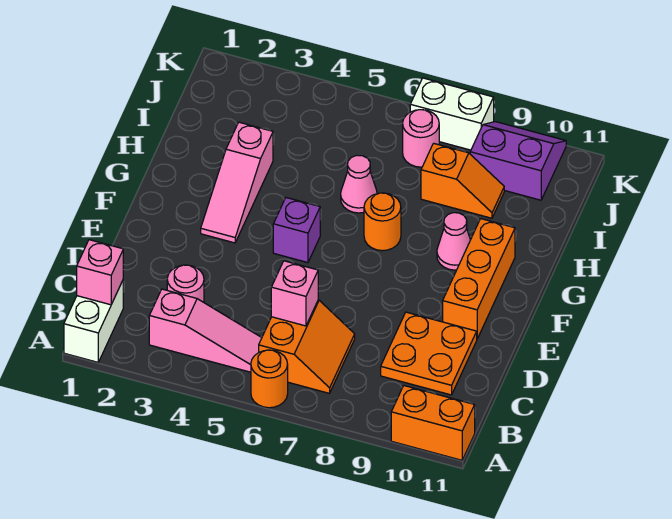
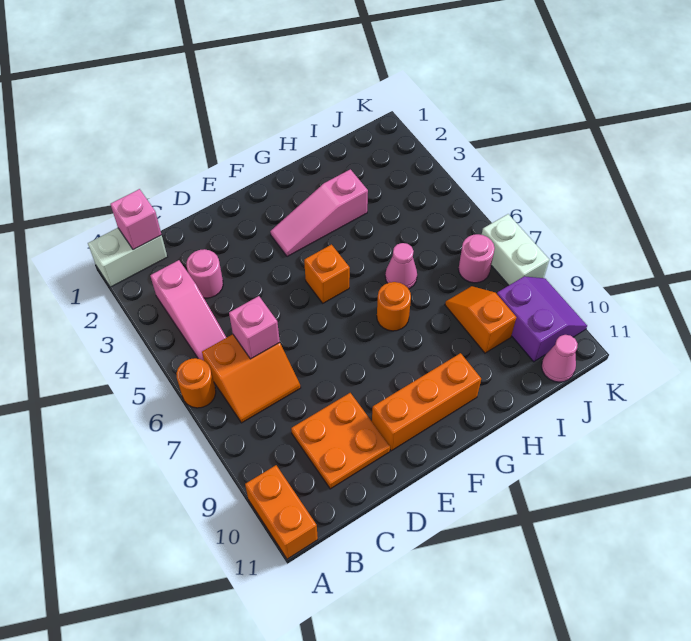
purple brick F5 level 1 -> orange brick F5 level 1
pink cone G9 level 1 -> pink cone J11 level 1
orange slope I8:I9 level 1 top 8 -> orange slope I8:I9 level 1 top 9

